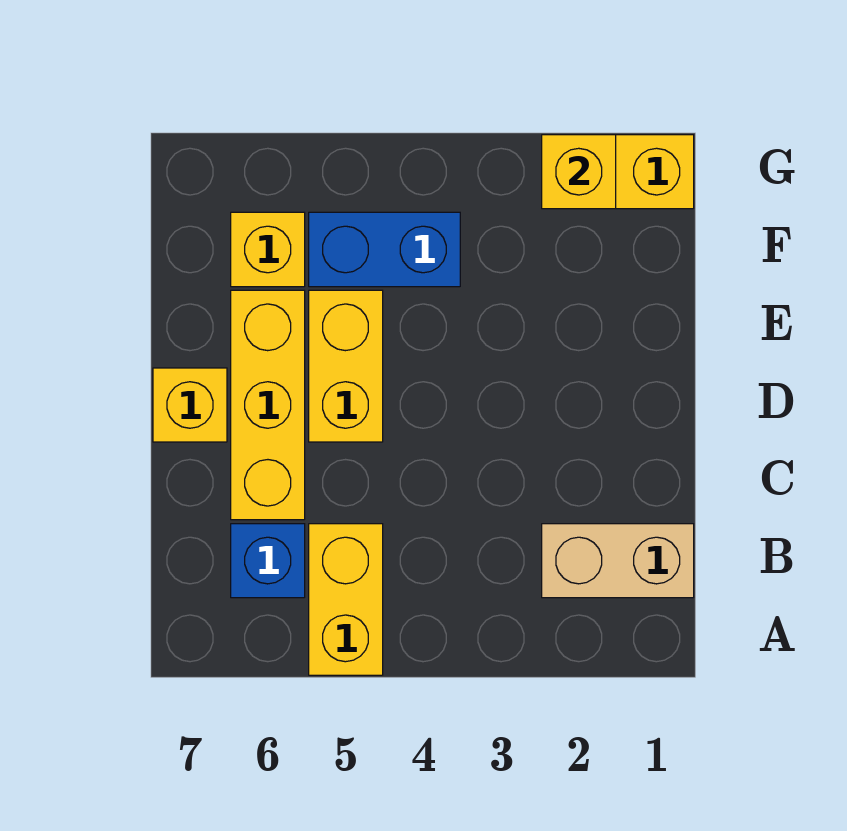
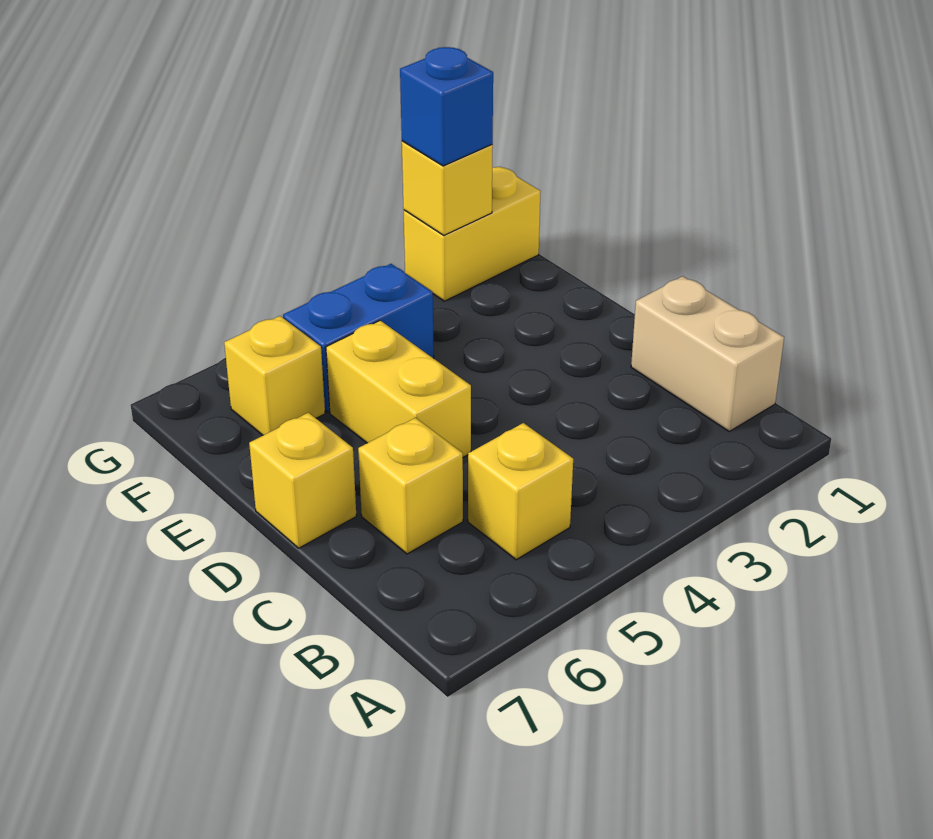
yellow brick A5:B5 level 1 -> yellow brick B5 level 1
tan brick B1:B2 level 1 -> tan brick B1:C1 level 1
blue brick B6 level 1 -> blue brick G2 level 3
yellow brick C6:E6 level 1 -> yellow brick C6 level 1

